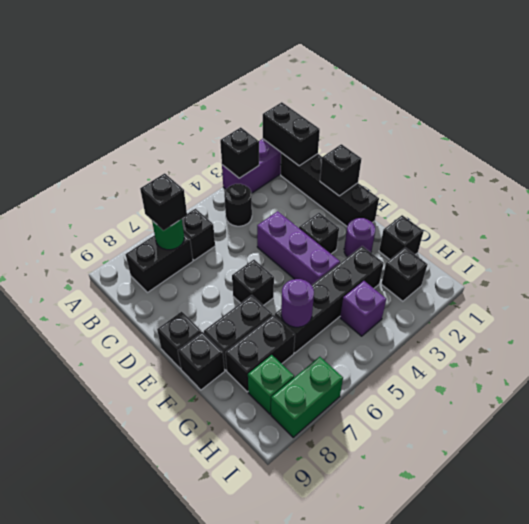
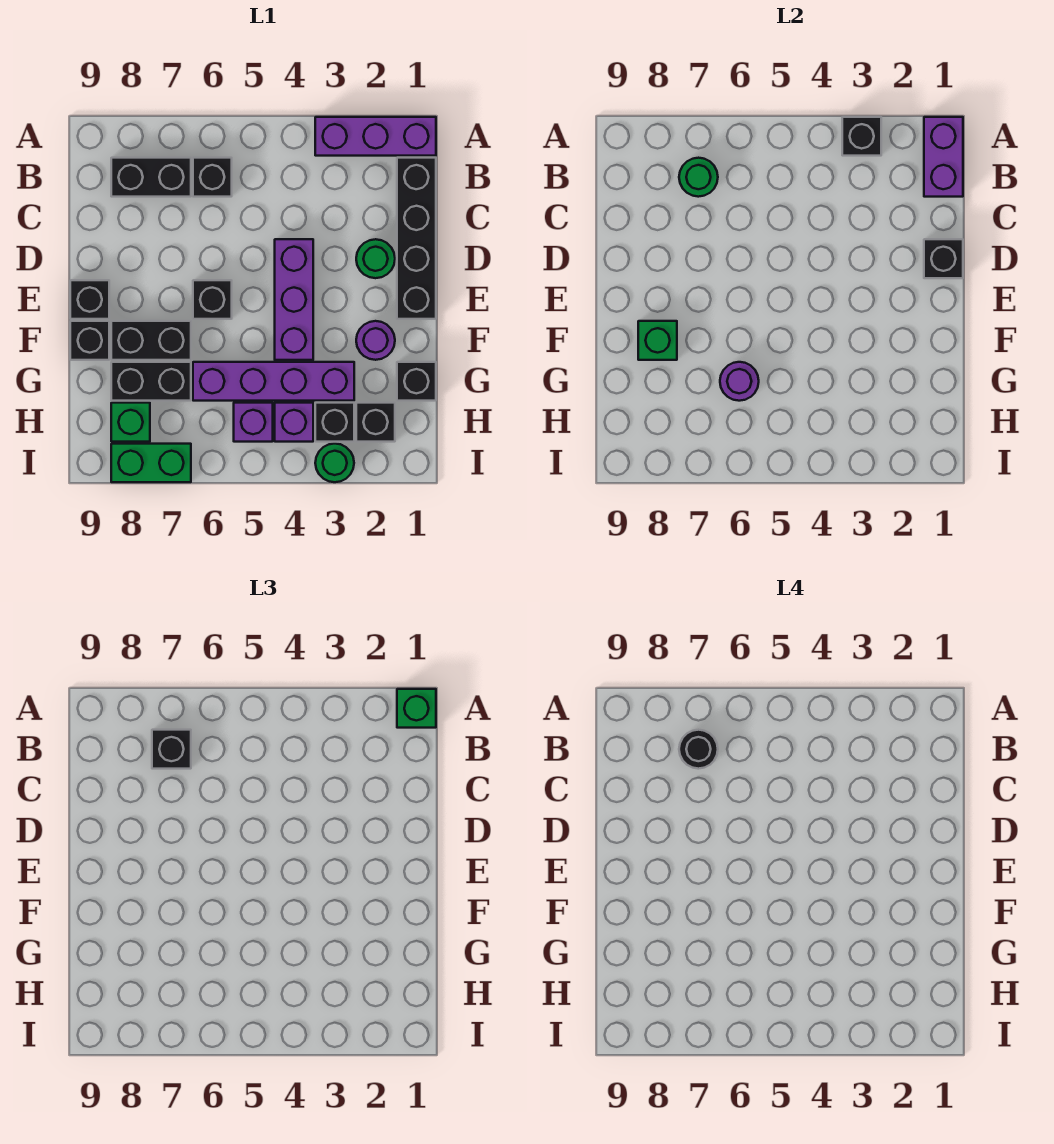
black brick A1:B1 level 2 -> purple brick A1:B1 level 2
none -> green brick A1 level 3
black round brick B4 level 1 -> black round brick B7 level 4
none -> green round brick D2 level 1
black brick E3 level 1 -> black brick H3 level 1
none -> green brick F8 level 2
black brick G3:G6 level 1 -> purple brick G3:G6 level 1
none -> purple brick H5 level 1
none -> green round brick I3 level 1

